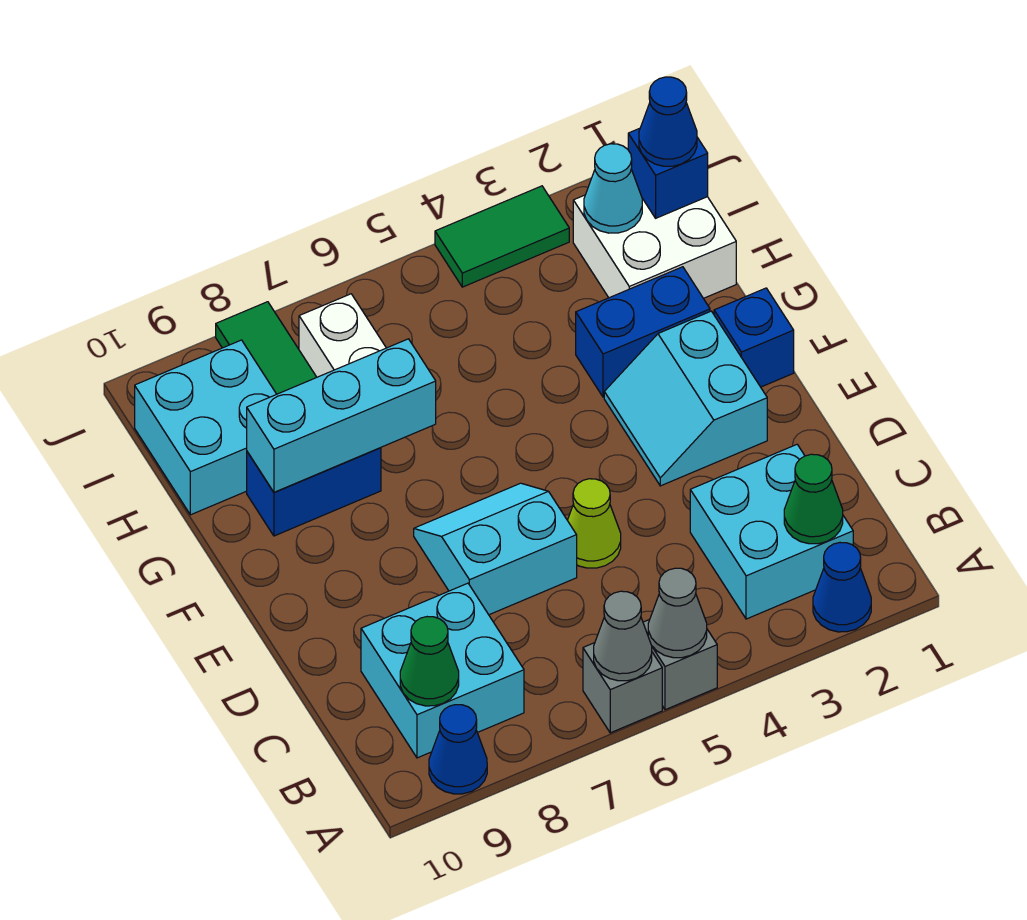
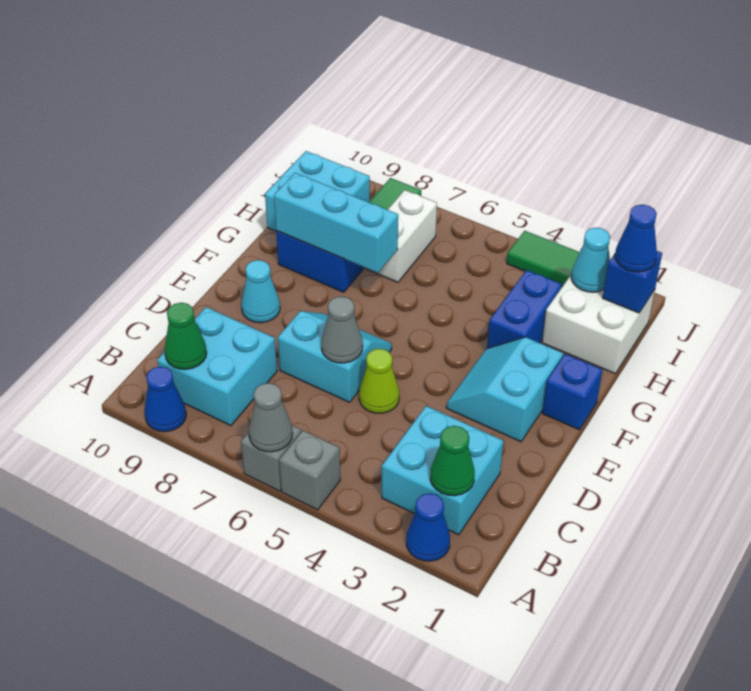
grey cone A5 level 2 -> grey cone D6 level 2
none -> cyan cone E9 level 1
blue brick G2:G3 level 1 -> blue brick G3:H3 level 1

